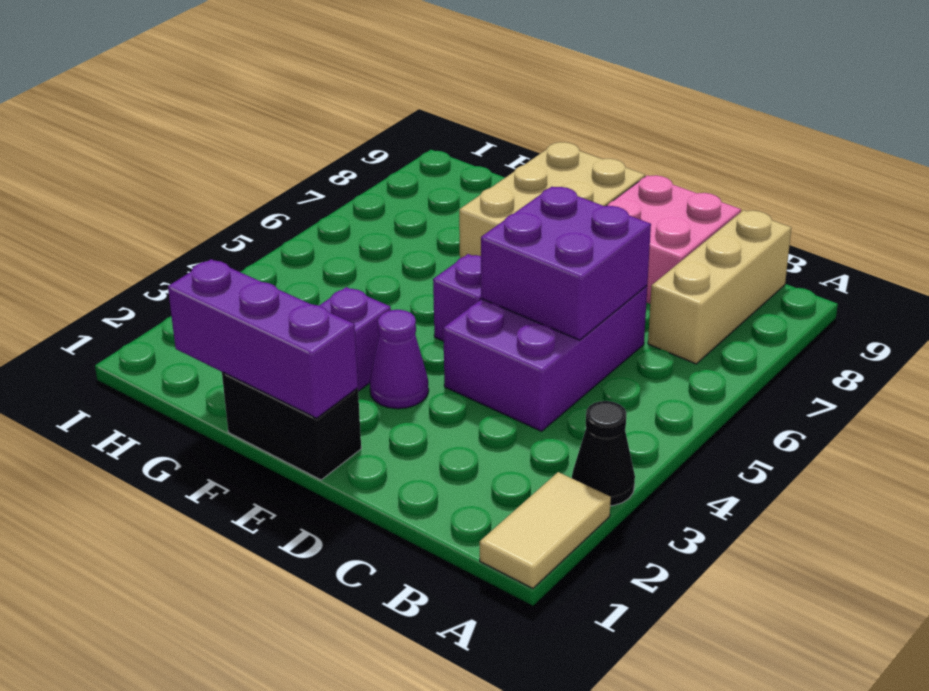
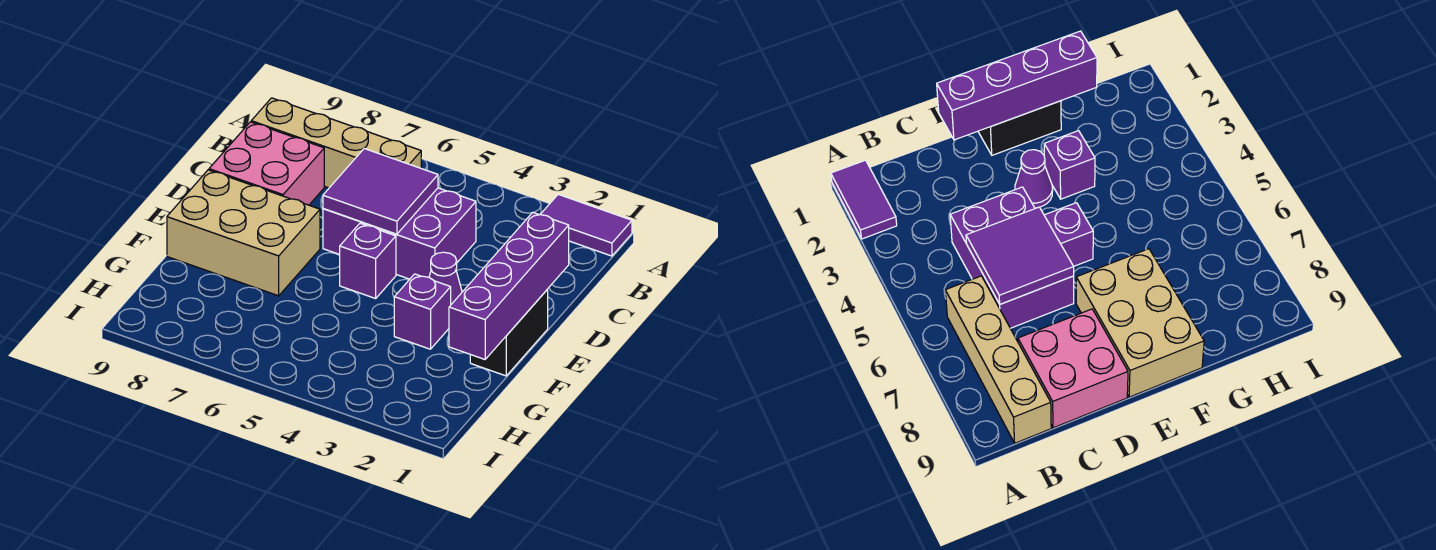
tan tile A1:A2 level 1 -> purple tile A1:A2 level 1
black cone A3 level 1 -> none
tan brick B7:B9 level 1 -> tan brick B6:B9 level 1
purple brick C5:D6 level 2 -> purple tile C5:D6 level 2
purple brick E1:G1 level 2 -> purple brick D1:G1 level 2

